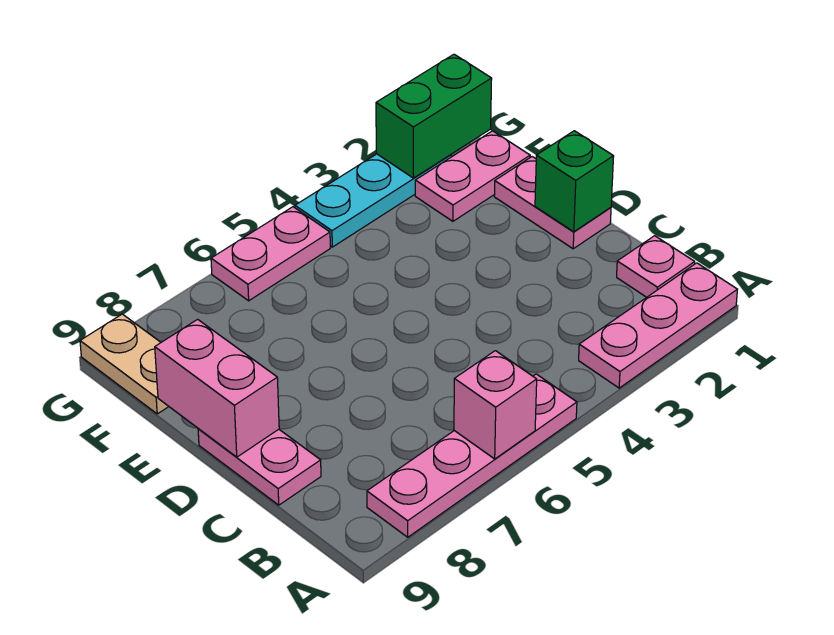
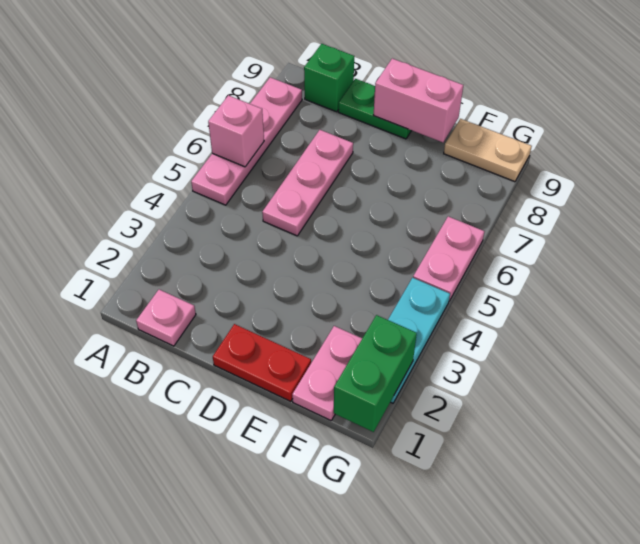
pink plate A1:A3 level 1 -> pink plate C5:C7 level 1
pink plate C9:D9 level 1 -> green plate C9:D9 level 1
pink plate D1:E1 level 1 -> red plate D1:E1 level 1
green brick D1 level 2 -> green brick B9 level 1

